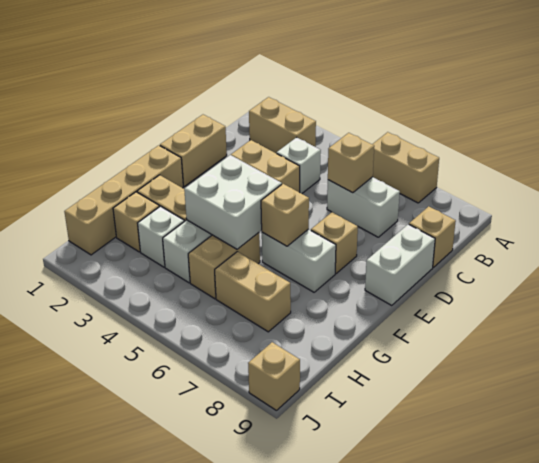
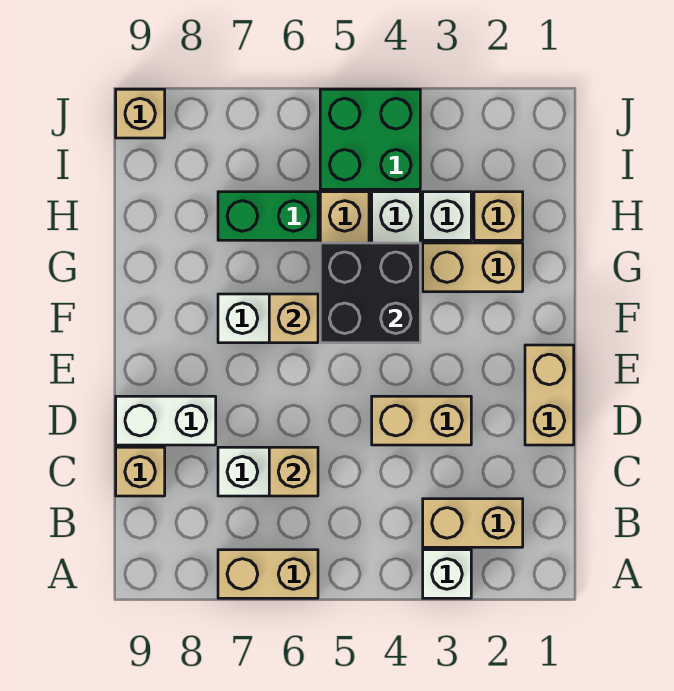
white brick C4 level 1 -> white brick A3 level 1
white brick D9:E9 level 1 -> white brick D8:D9 level 1
tan brick E7 level 1 -> none
tan brick F1:I1 level 1 -> none
white brick F4:G5 level 2 -> black brick F4:G5 level 2
tan brick H6:H7 level 1 -> green brick H6:H7 level 1
none -> green brick I4:J5 level 1

